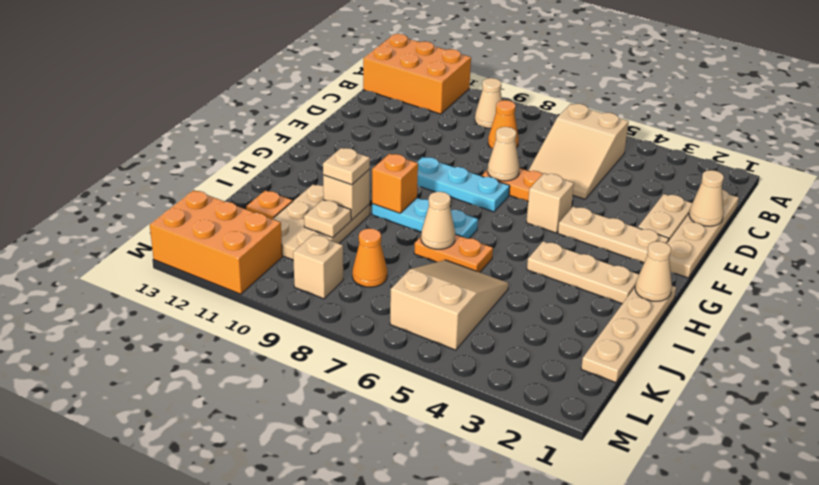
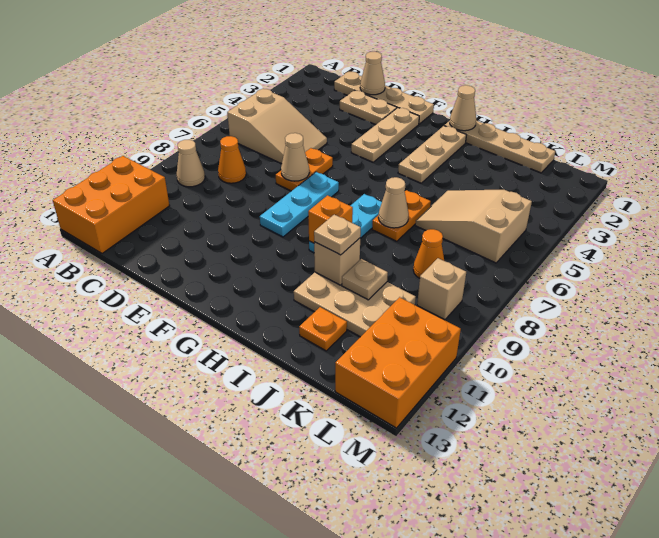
tan brick F5 level 1 -> none

